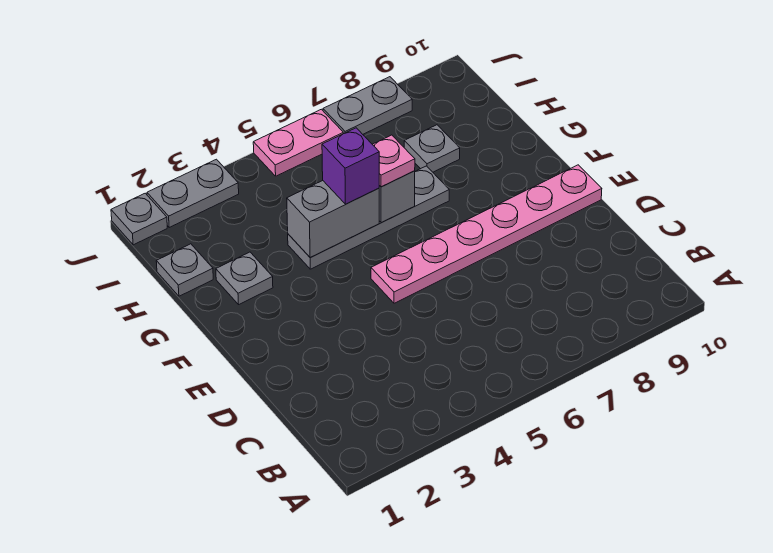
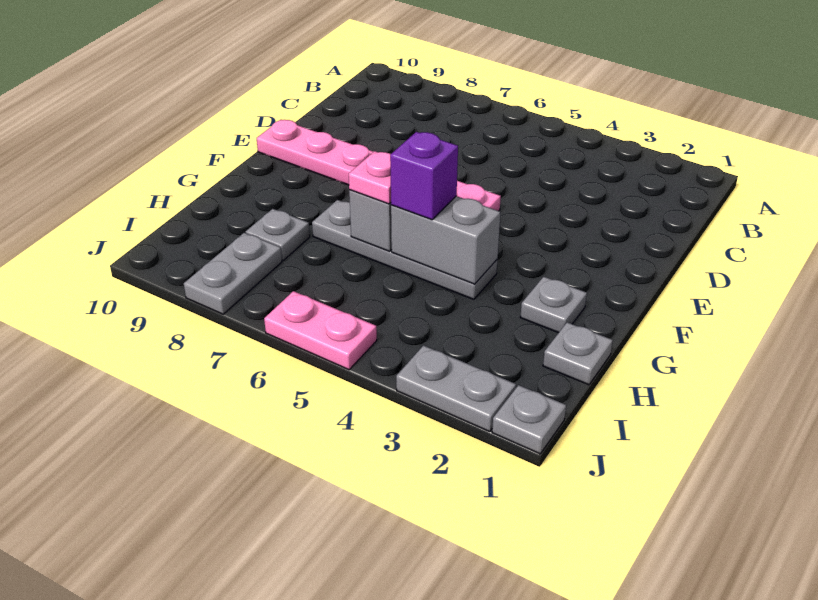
grey plate J7:J8 level 1 -> grey plate I8:J8 level 1

